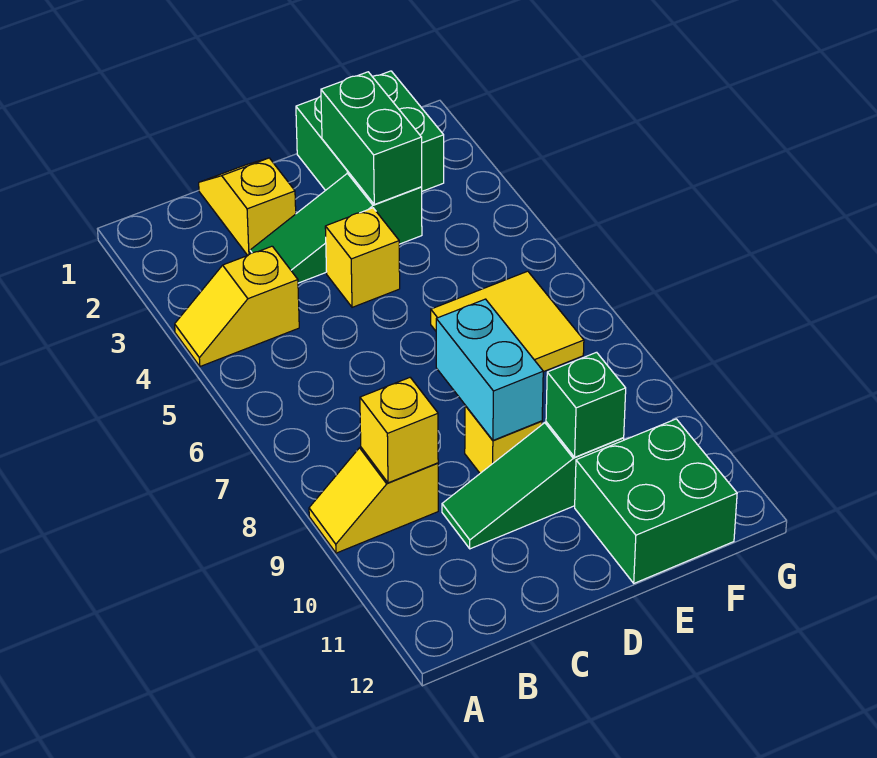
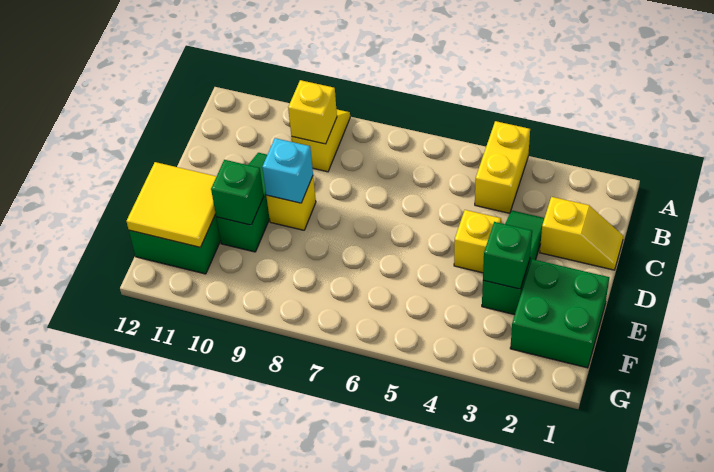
yellow slope A4:B4 level 1 top B -> yellow brick A4:B4 level 1
cyan brick D8:D9 level 2 -> cyan brick D9 level 2
green brick E2:E3 level 2 -> green brick E3 level 2
yellow tile E6:F7 level 1 -> yellow tile E11:F12 level 2

